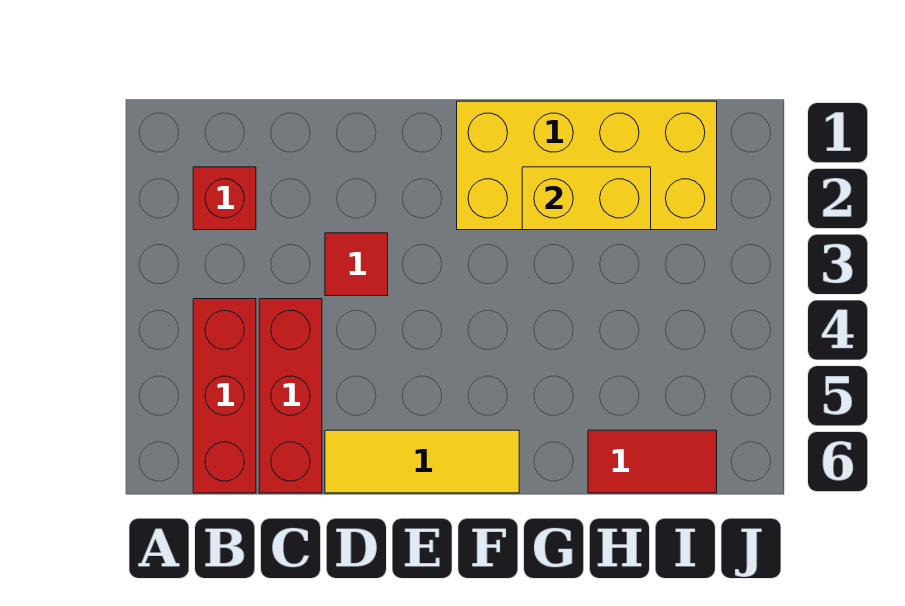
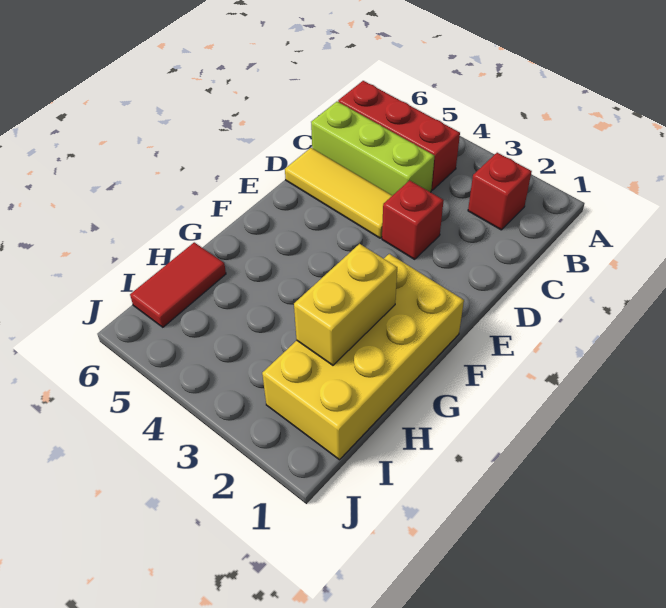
red brick C4:C6 level 1 -> lime brick C4:C6 level 1
red tile D3 level 1 -> red brick D3 level 1
yellow tile D6:F6 level 1 -> yellow tile D4:D6 level 1

